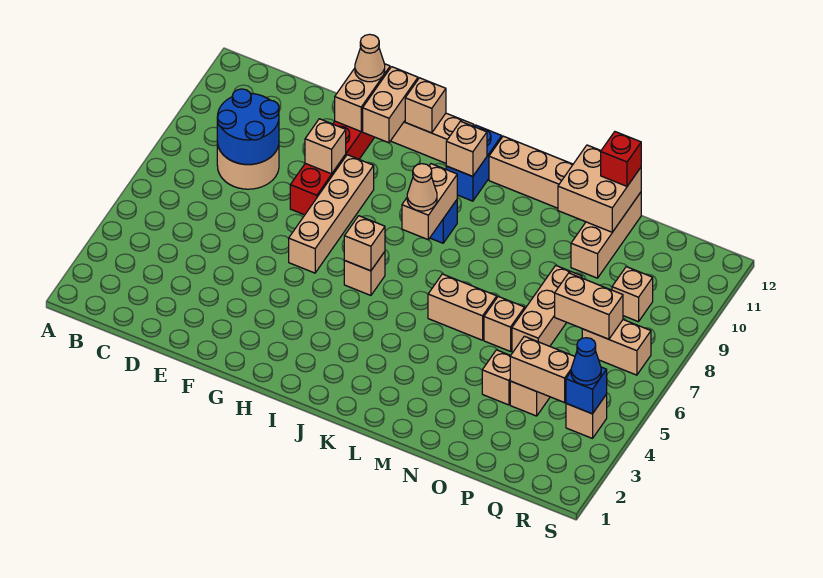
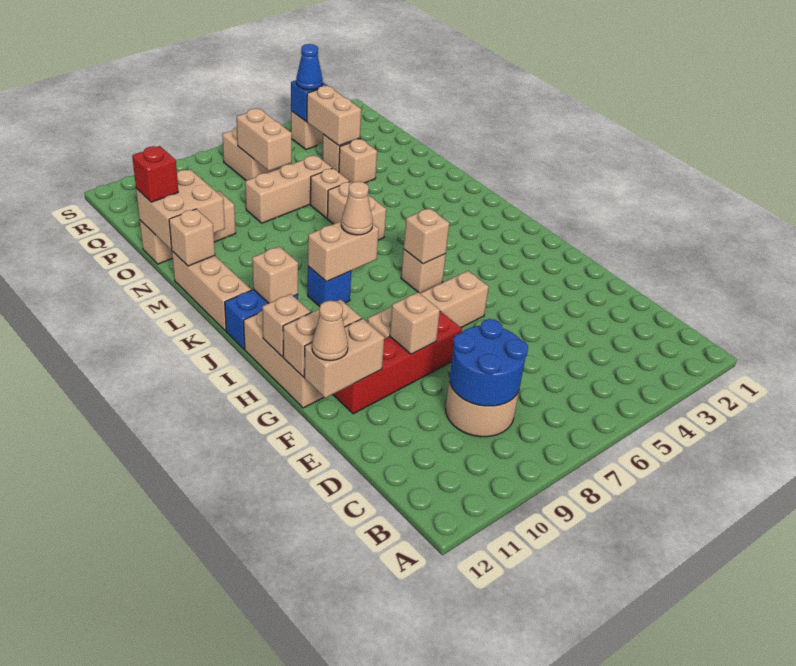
tan brick Q9 level 1 -> tan brick M12 level 2

